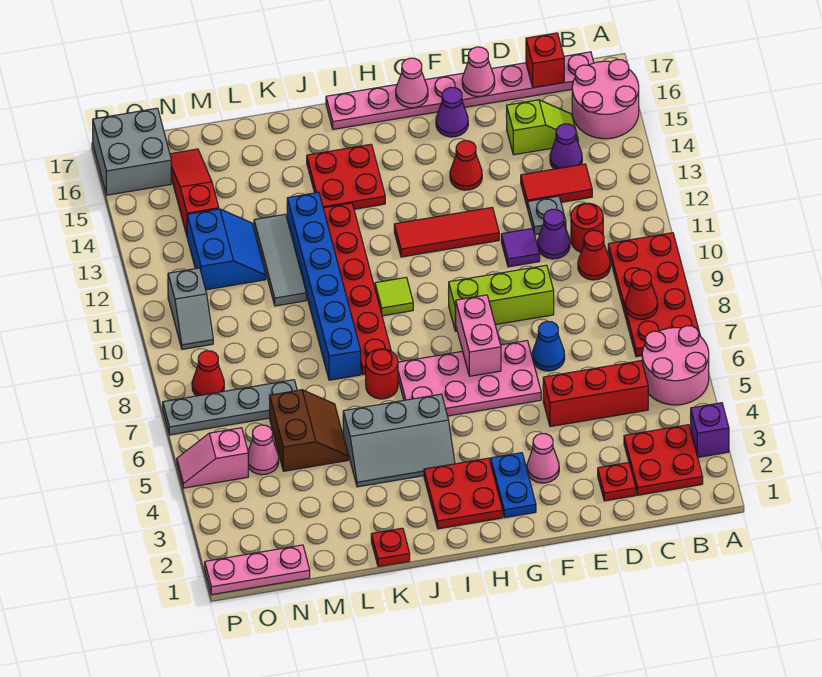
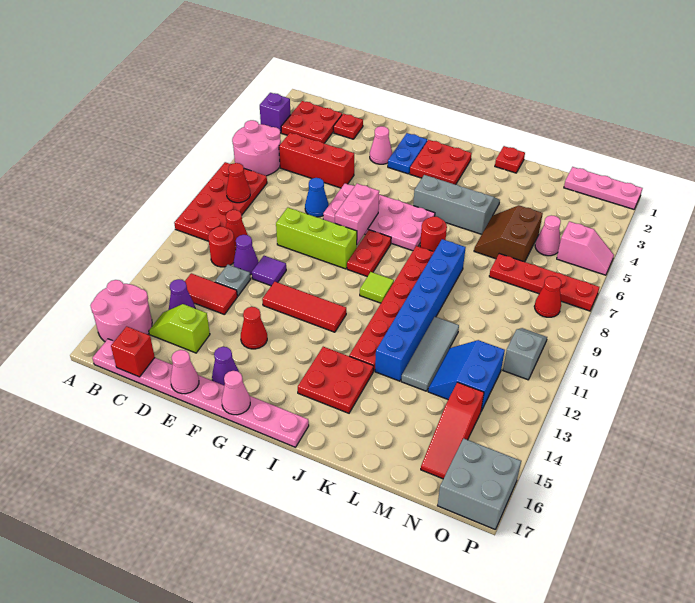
none -> red plate H8:H9 level 1
grey plate M7:P7 level 1 -> red plate M7:P7 level 1

